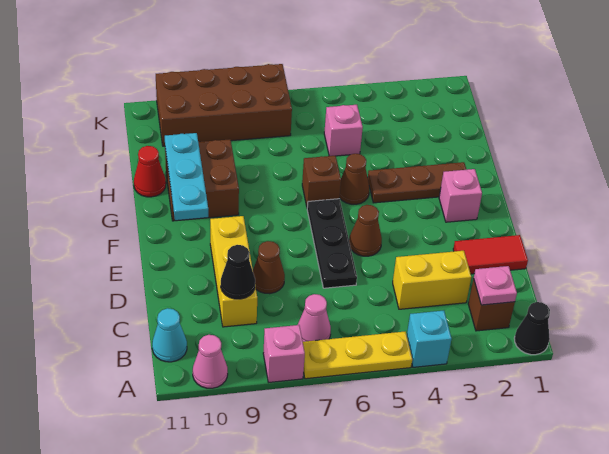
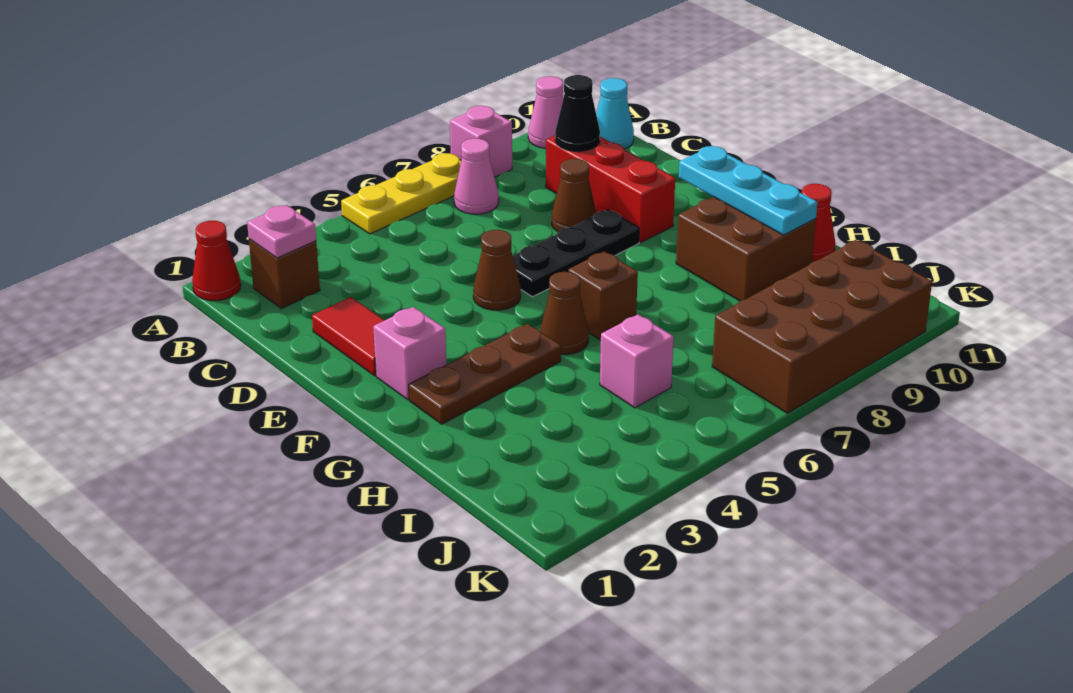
black cone A1 level 1 -> red cone A1 level 1
cyan brick A4 level 1 -> none
yellow brick C3:C4 level 1 -> none
yellow brick C9:E9 level 1 -> red brick C9:E9 level 1
red tile D1:D2 level 1 -> red tile D2:E2 level 1
black plate D6:F6 level 1 -> black plate E6:E8 level 1

